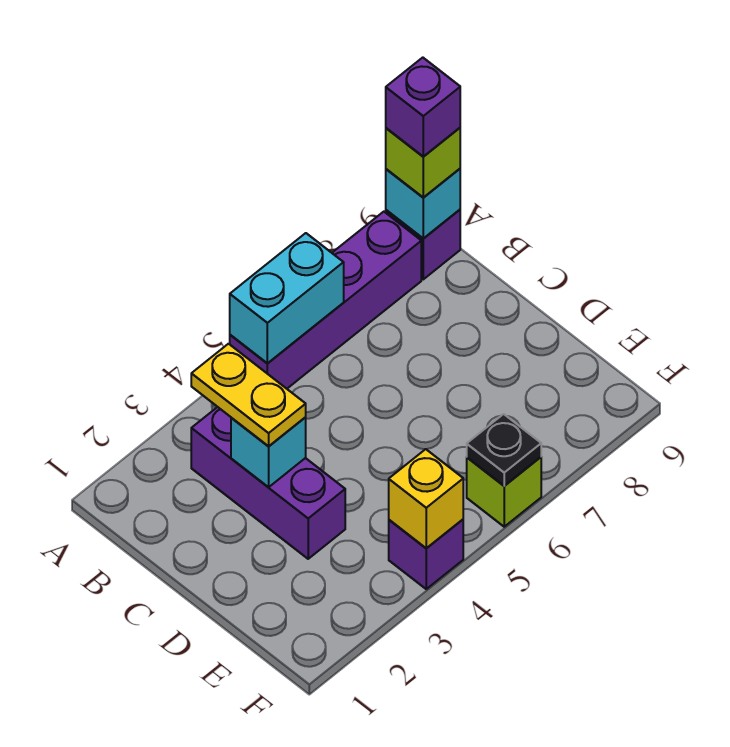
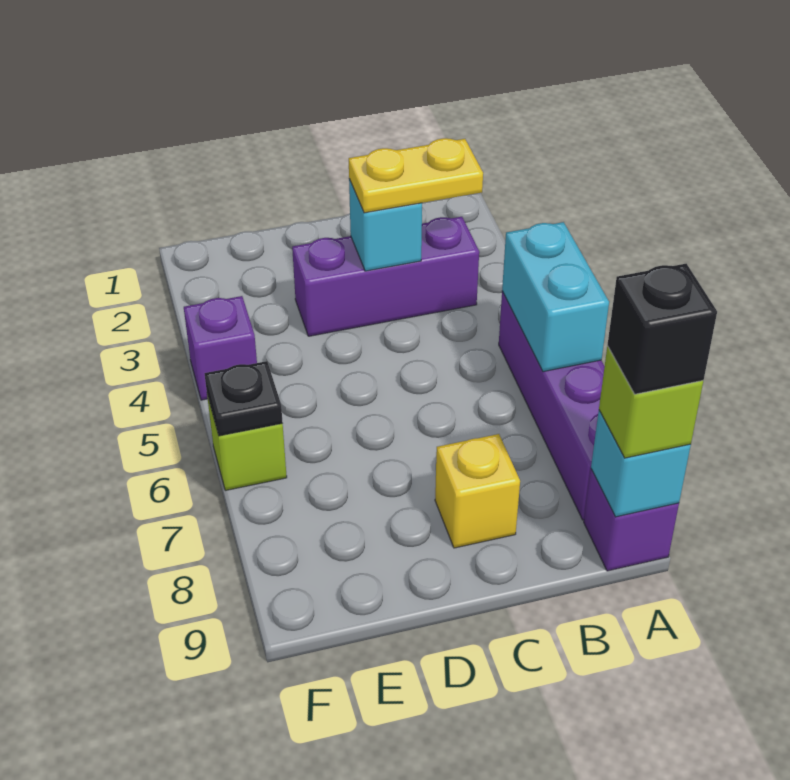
purple brick A9 level 4 -> black brick A9 level 4
yellow brick F4 level 2 -> yellow brick C8 level 1

